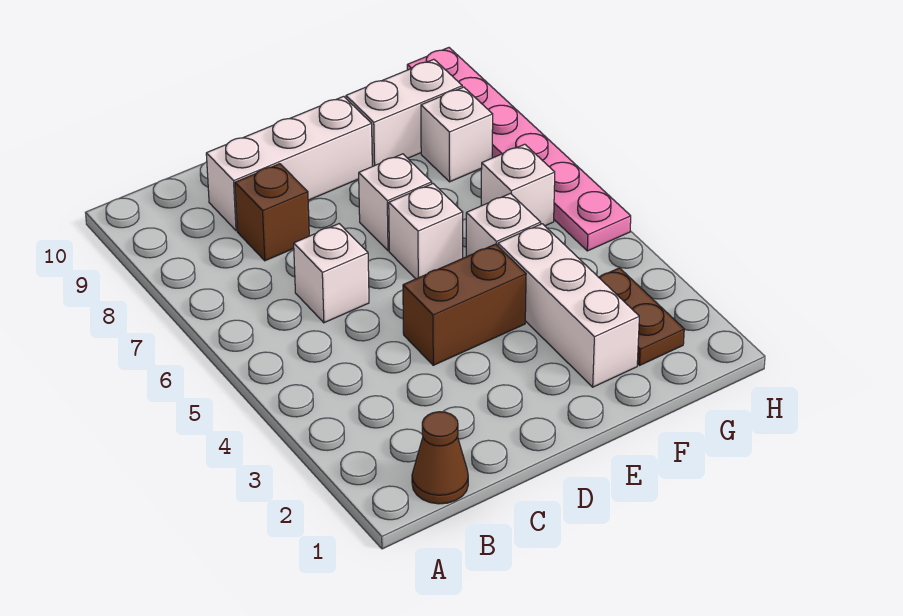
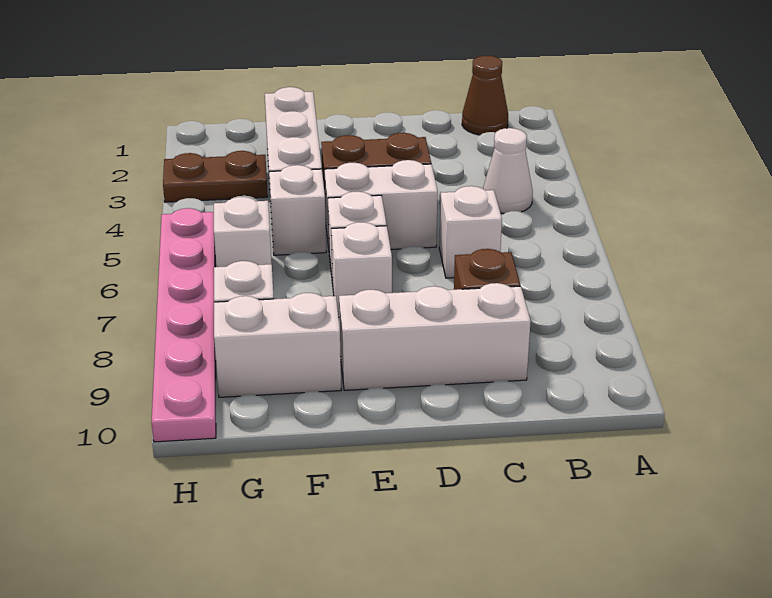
none -> white cone B4 level 1
none -> white brick D5:E5 level 1
brown plate G2:G3 level 1 -> brown plate G3:H3 level 1

